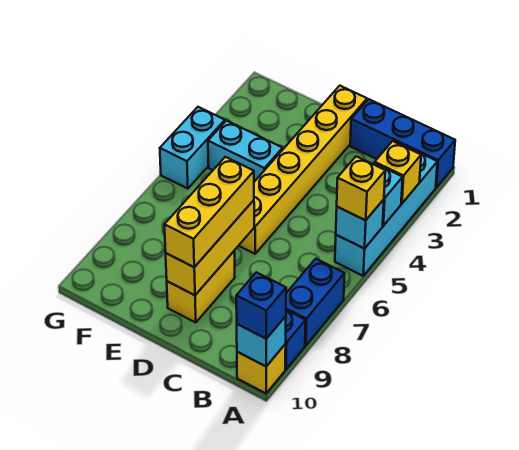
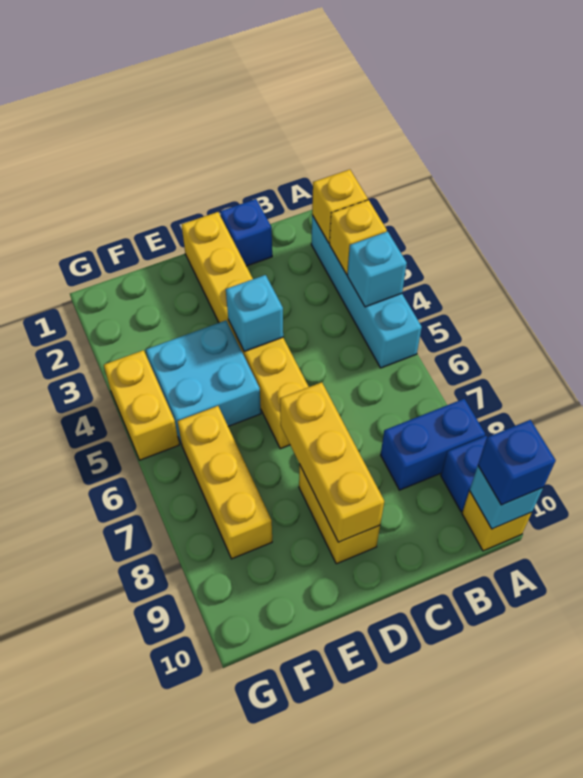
blue brick A1:C1 level 1 -> blue brick C1 level 1
cyan brick A5 level 2 -> cyan brick D4 level 2
yellow brick A5 level 3 -> yellow brick A2 level 2
blue brick A7:A8 level 1 -> blue brick A8:B8 level 1
yellow brick D7:D9 level 3 -> yellow brick F6:F8 level 1
cyan brick E4:F4 level 1 -> cyan brick E4:F5 level 1
cyan brick G4:G5 level 1 -> yellow brick G4:G5 level 1

